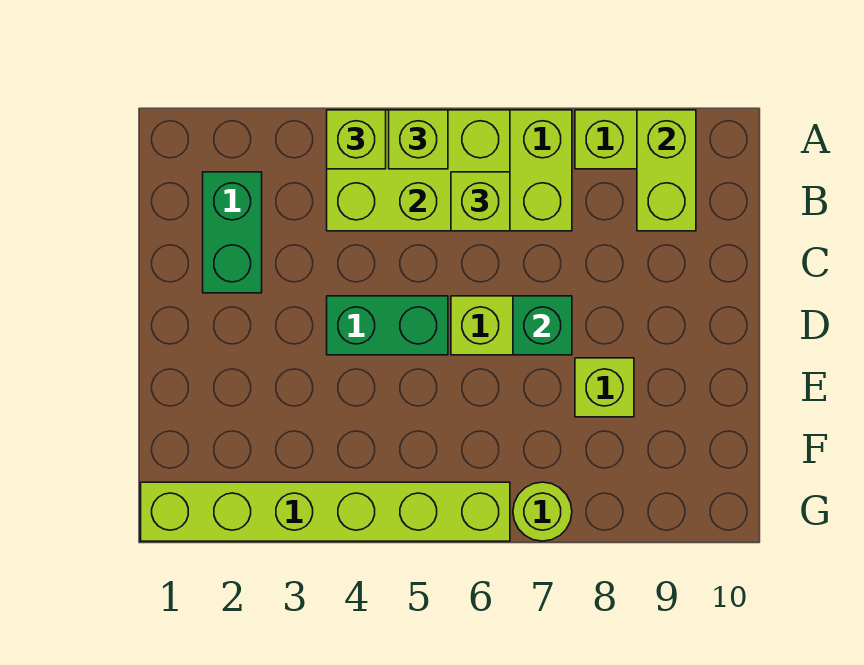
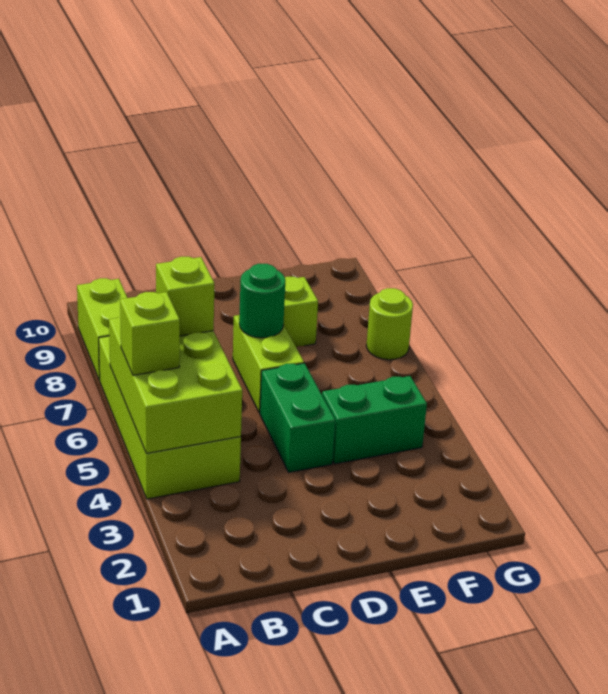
lime brick A4 level 3 -> none
lime brick A9:B9 level 2 -> none
green brick B2:C2 level 1 -> green brick E4:F4 level 1
green brick D7 level 2 -> green round brick D7 level 2
lime brick G1:G6 level 1 -> none

